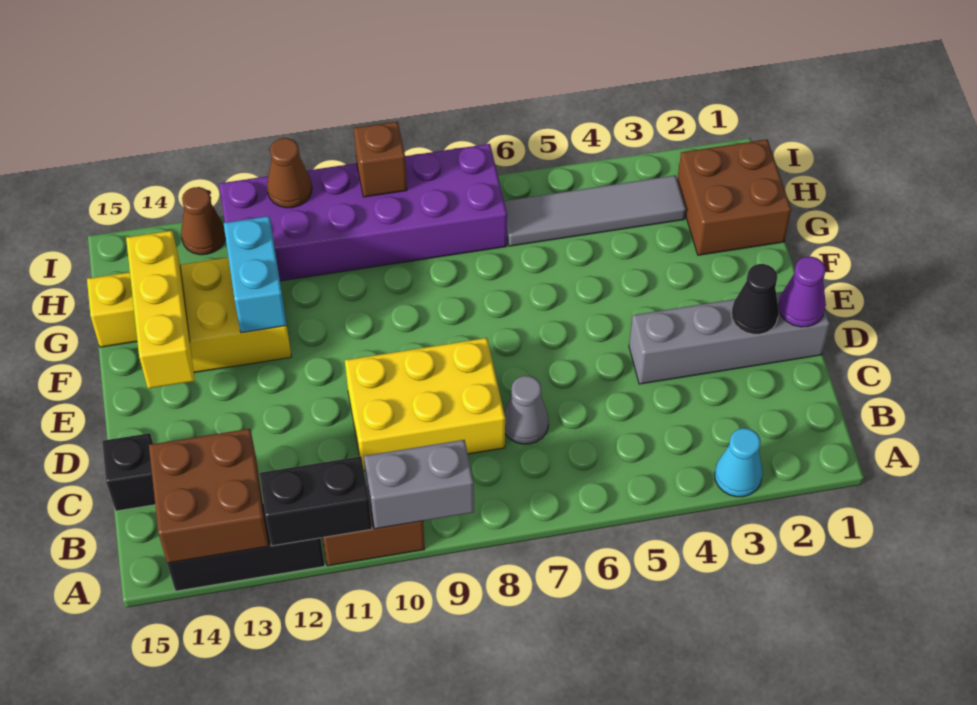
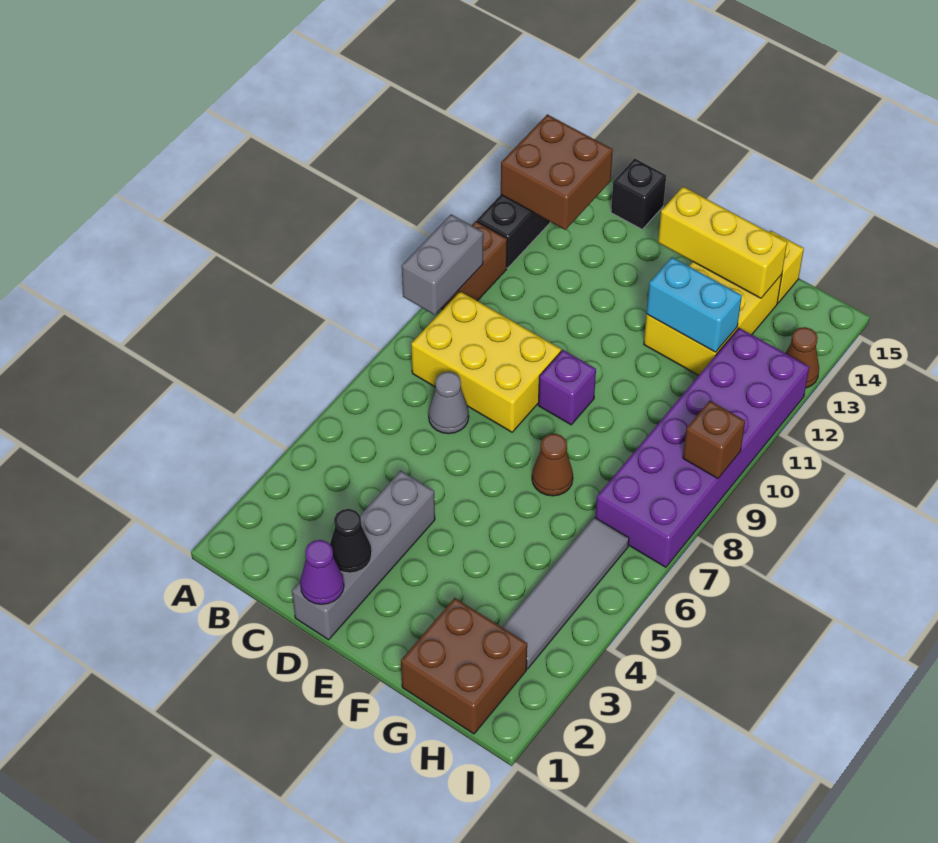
cyan cone A3 level 1 -> none
black brick A11:A12 level 2 -> none
yellow brick C8:D10 level 1 -> yellow brick B8:D9 level 1
none -> purple brick E9 level 1
brown cone I11 level 2 -> brown cone F7 level 1

